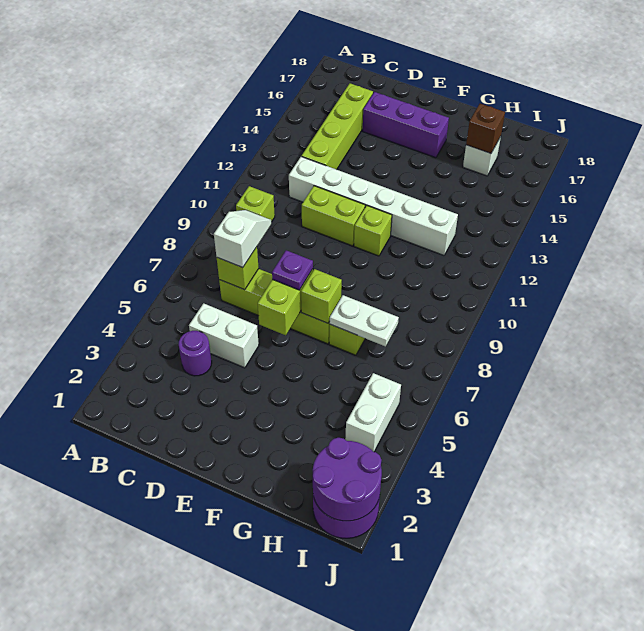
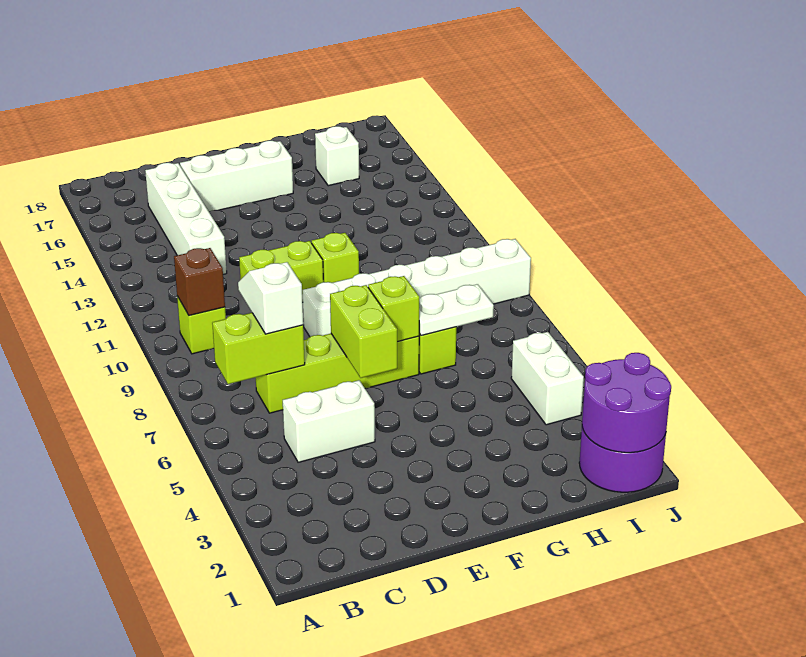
purple round brick C4 level 1 -> none
lime brick C7 level 2 -> lime brick B7:C7 level 2
white brick C12:H12 level 1 -> white brick E9:J9 level 1
lime brick C13:C16 level 1 -> white brick C13:C16 level 1
purple brick D16:F16 level 1 -> white brick D16:F16 level 1
purple plate E7 level 3 -> none
brown brick H16 level 2 -> brown brick B10 level 2

